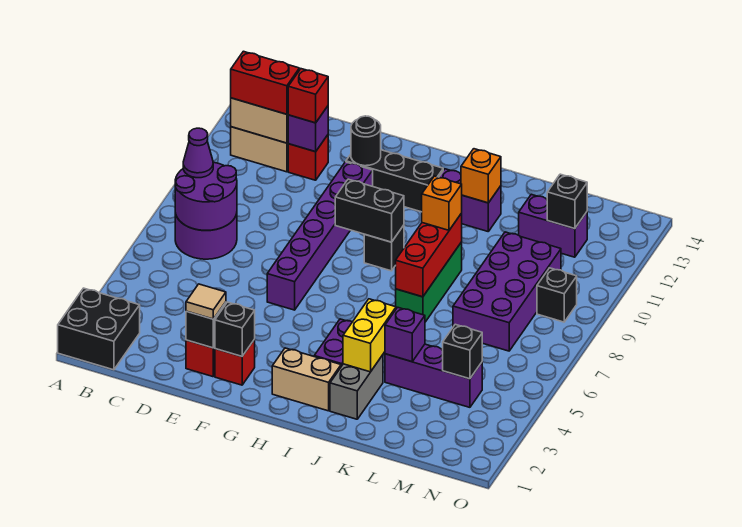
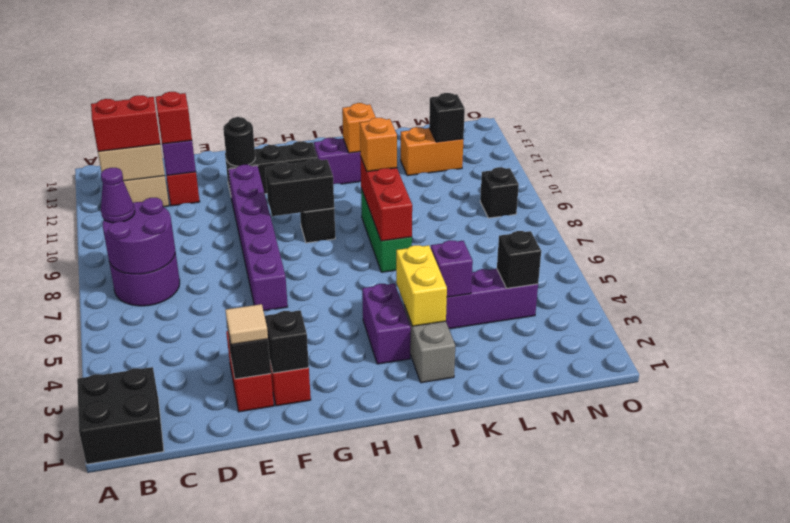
tan brick H2:I2 level 1 -> none
purple brick L7:M10 level 1 -> none
purple brick L12:M12 level 1 -> orange brick L12:M12 level 1

